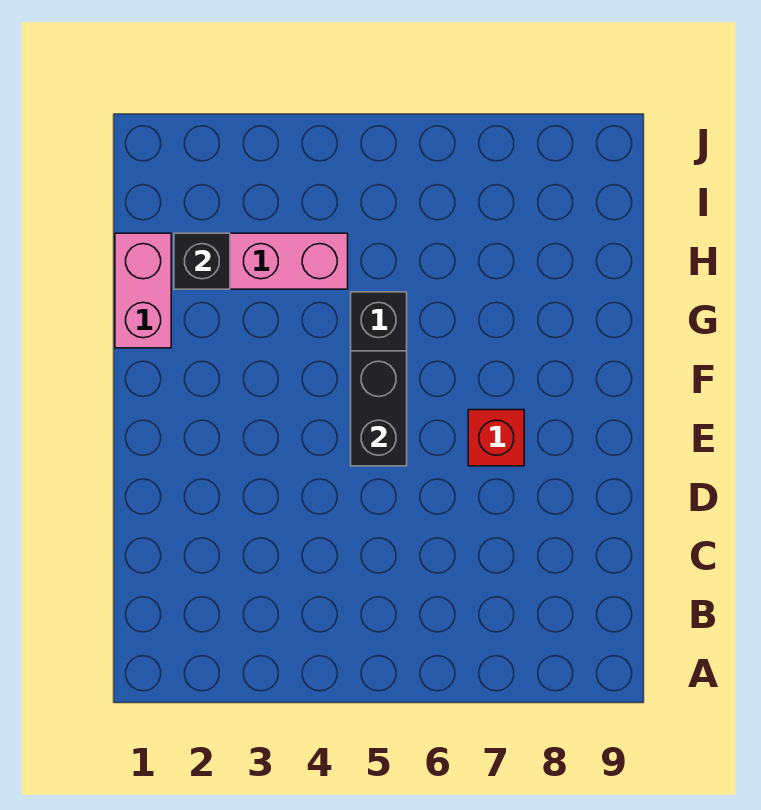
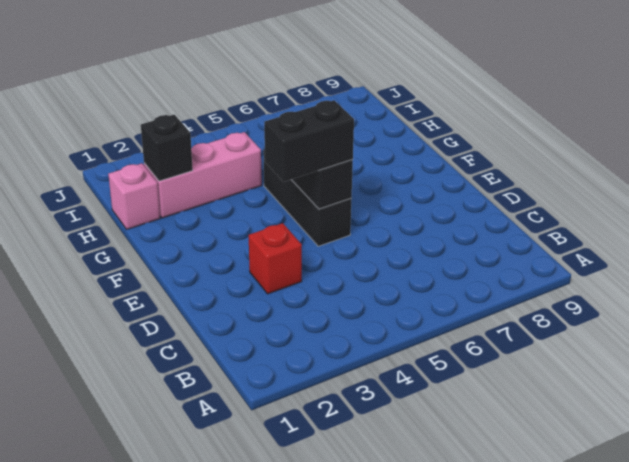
none -> black brick E4:E5 level 3
red brick E7 level 1 -> red brick D3 level 1
pink brick G1:H1 level 1 -> pink brick H1 level 1

